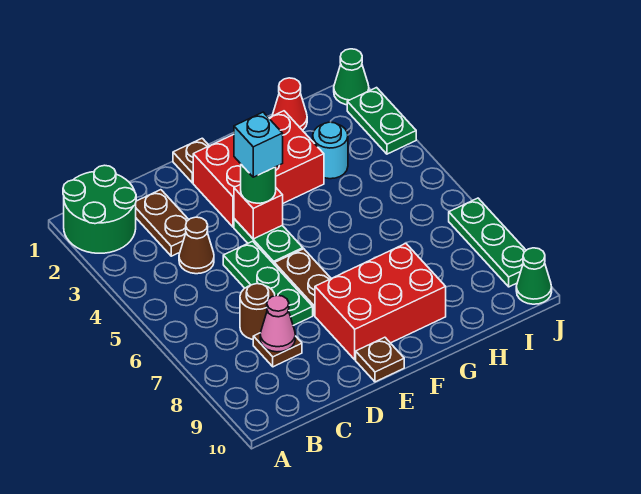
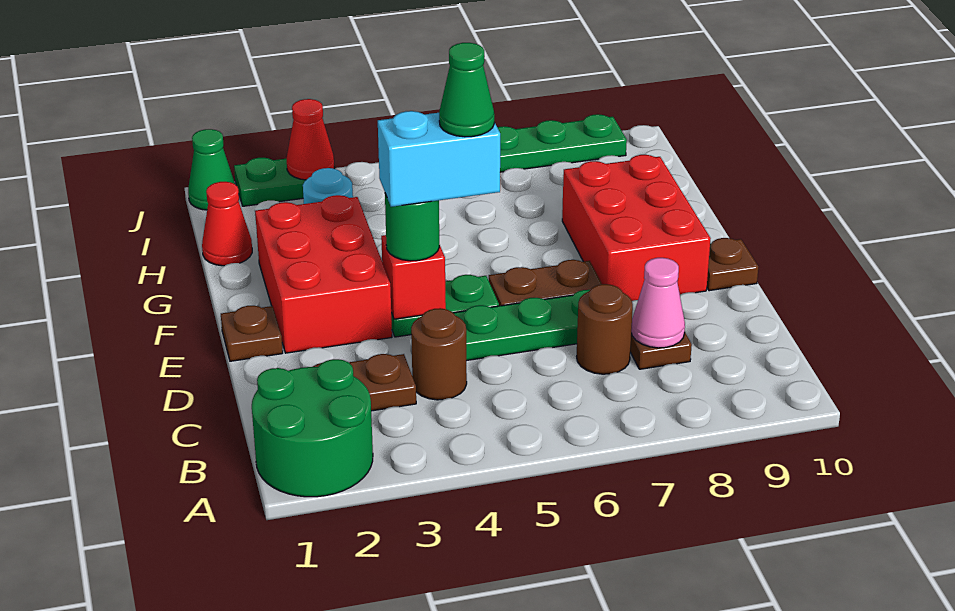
brown cone C4 level 1 -> brown round brick C4 level 1
cyan brick E4 level 4 -> cyan brick E4:E5 level 4
none -> red cone J3 level 2
green cone J10 level 1 -> green cone E5 level 5

